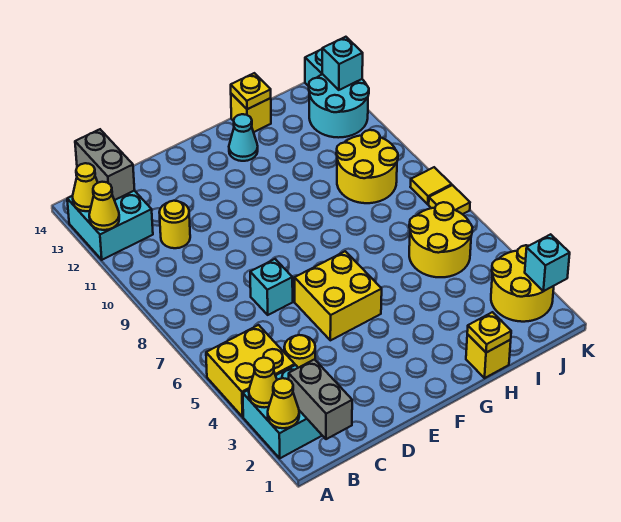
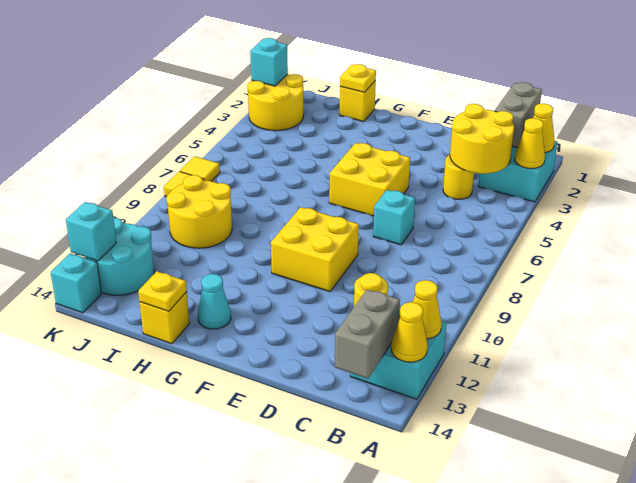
yellow brick A4:B5 level 1 -> yellow brick E9:F10 level 1
yellow round brick I5:J6 level 1 -> yellow round brick B3:C4 level 2

